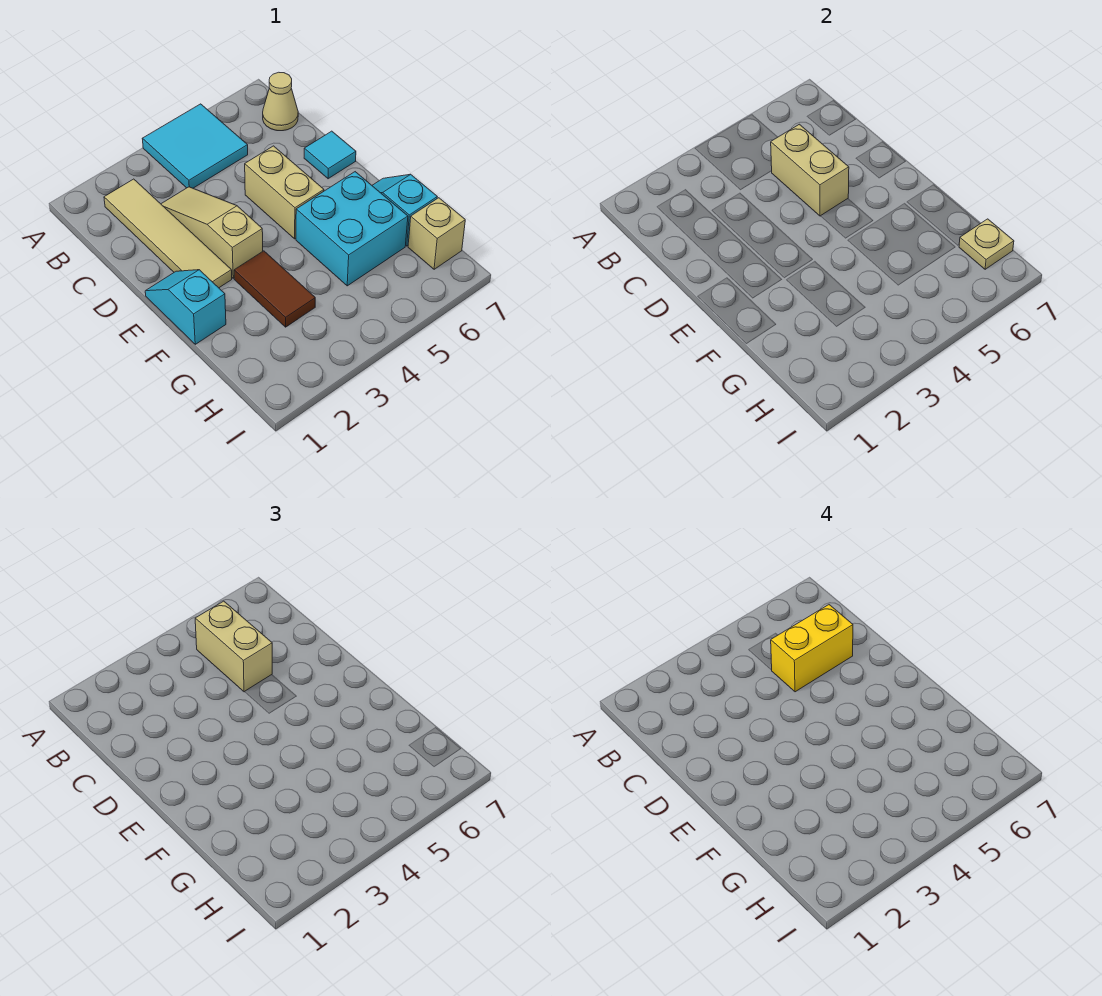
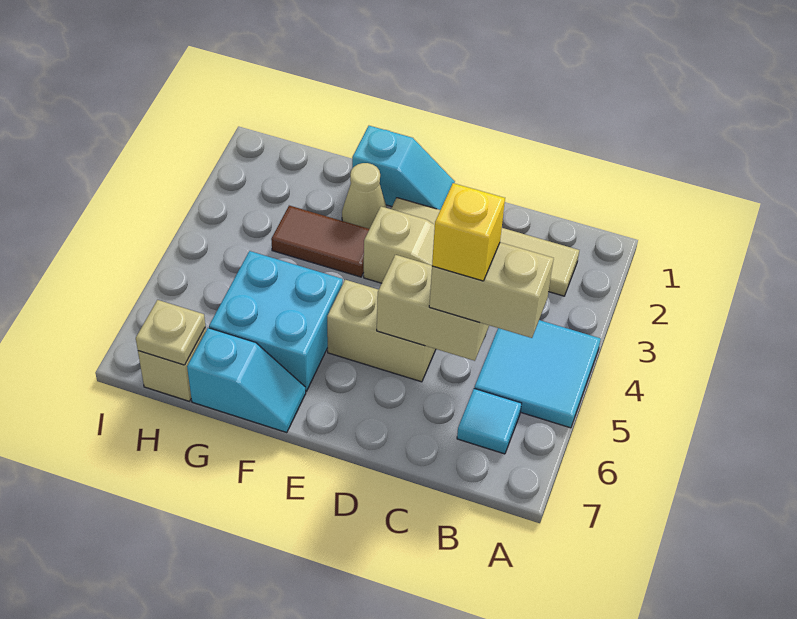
tan cone B7 level 1 -> tan cone F2 level 1
yellow brick C5:C6 level 4 -> yellow brick C5 level 4
cyan tile D7 level 1 -> cyan tile B6 level 1

